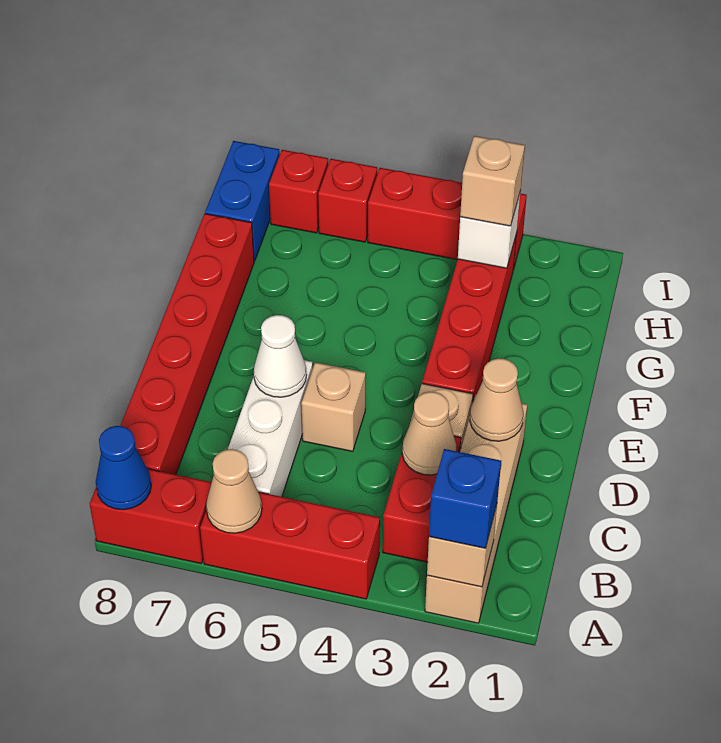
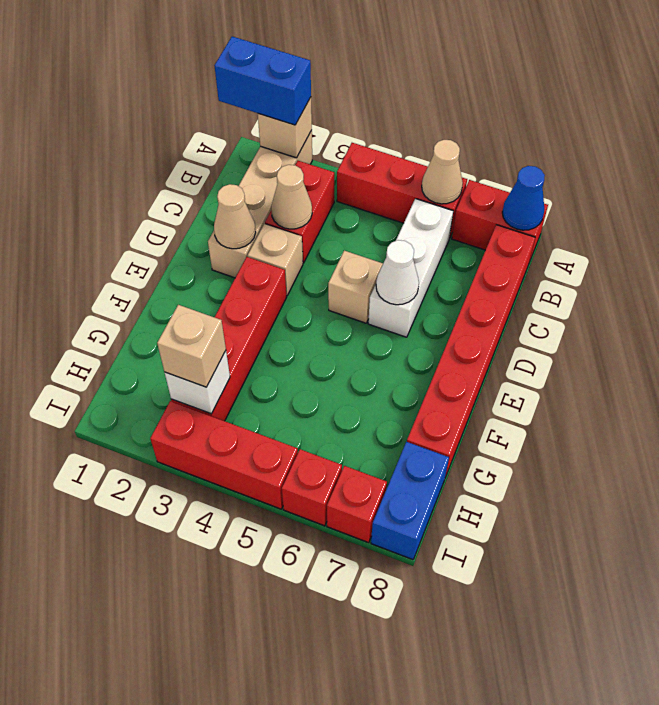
blue brick A2 level 3 -> blue brick A1:A2 level 3

